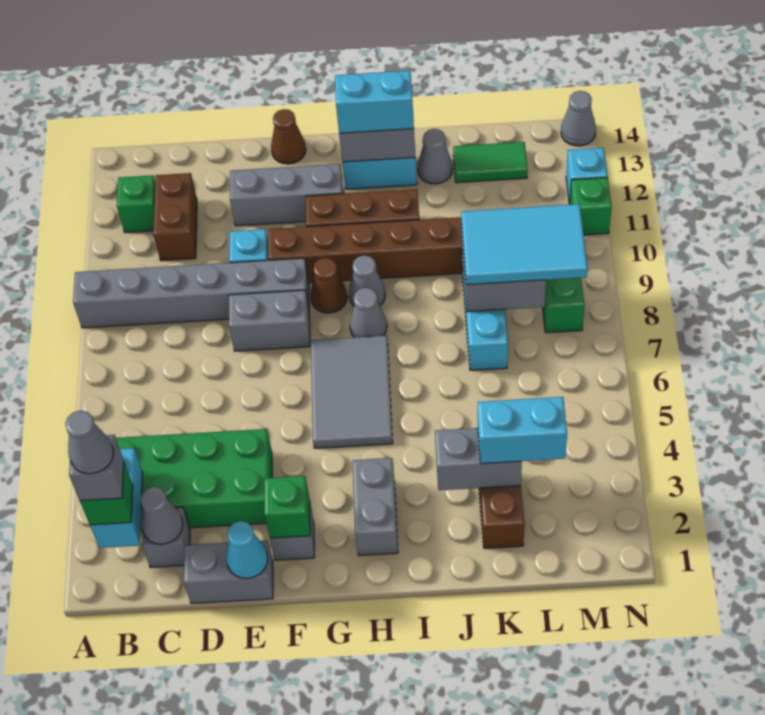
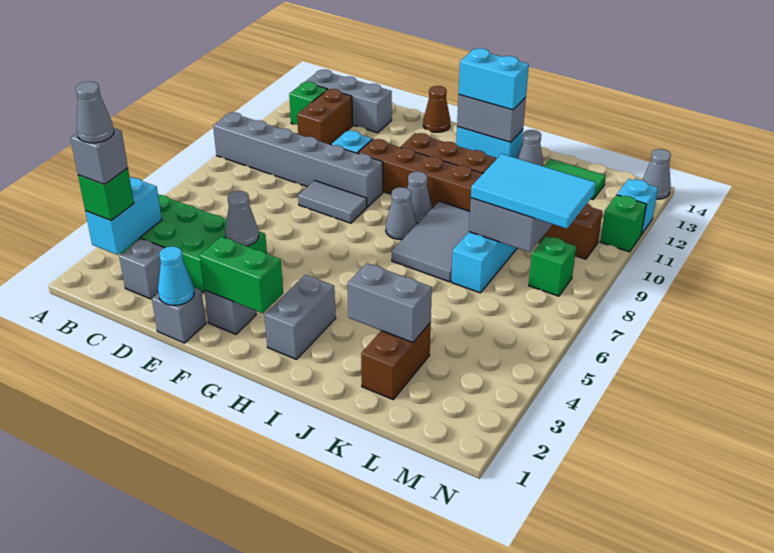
grey cone C2 level 2 -> grey cone E4 level 2
grey brick D1:E1 level 1 -> grey brick E1 level 1
grey brick E8:F8 level 1 -> grey tile E8:F8 level 1
grey brick E12:G12 level 1 -> grey brick B13:D13 level 1
green brick F2 level 2 -> green brick F2:G2 level 2
grey tile G5:H7 level 1 -> grey tile I7:J9 level 1
brown cone G9 level 1 -> none
cyan brick K3:L3 level 3 -> none

